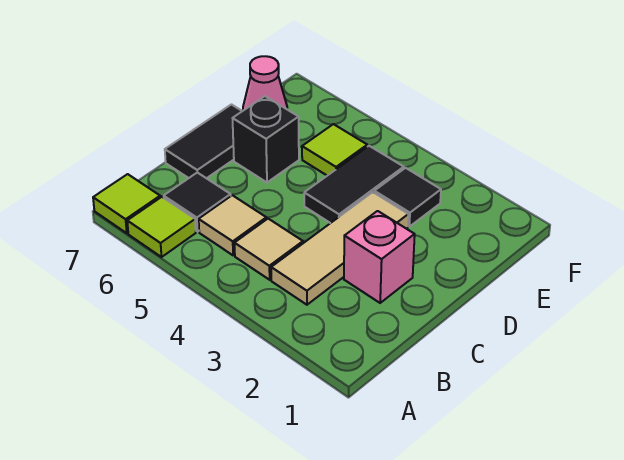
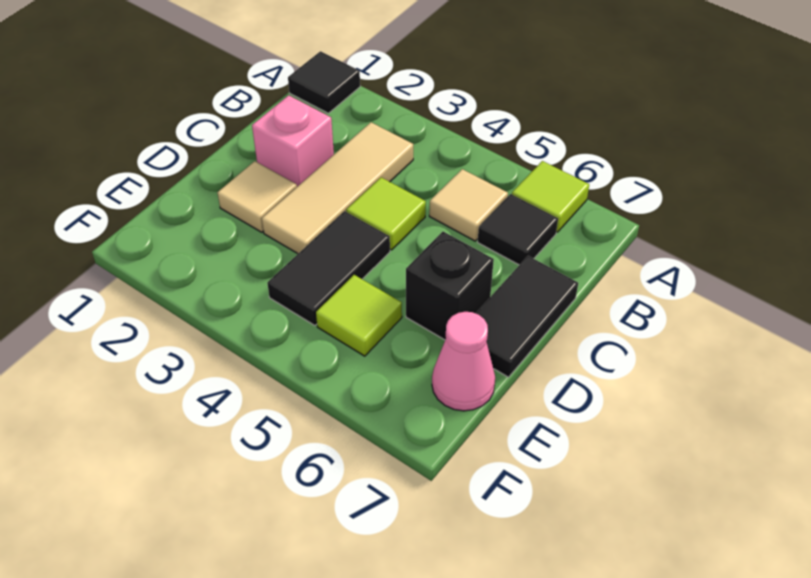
lime tile A7 level 1 -> lime tile C4 level 1
tan tile B4 level 1 -> tan tile D2 level 1
black tile E3 level 1 -> black tile A1 level 1

